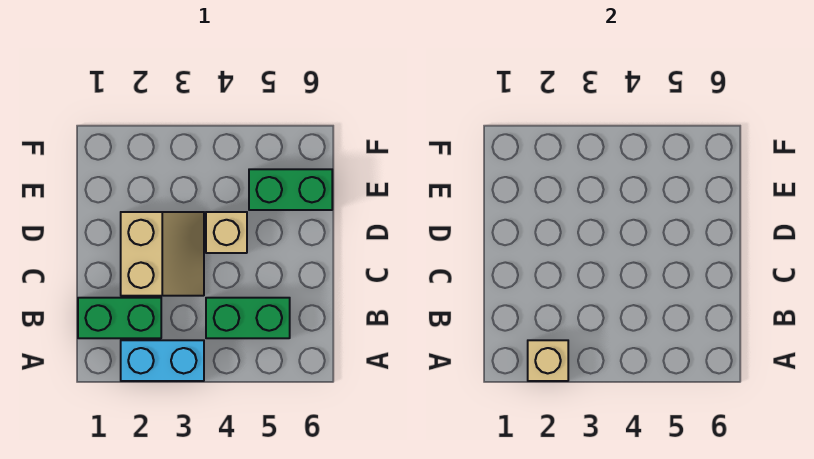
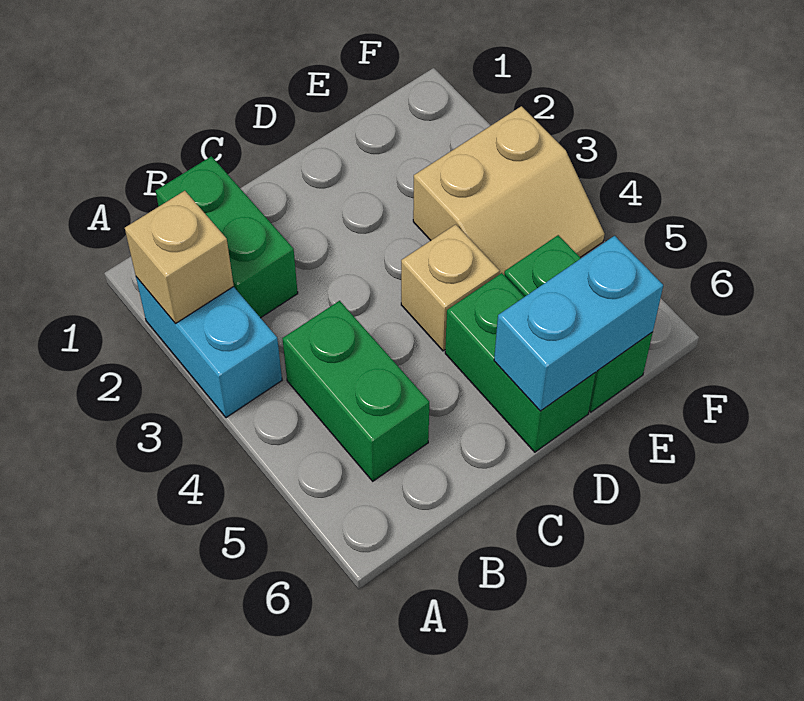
tan slope C2:D3 level 1 top 2 -> tan slope E3:F4 level 1 top 3
none -> green brick D5:D6 level 1
none -> cyan brick D6:E6 level 2

